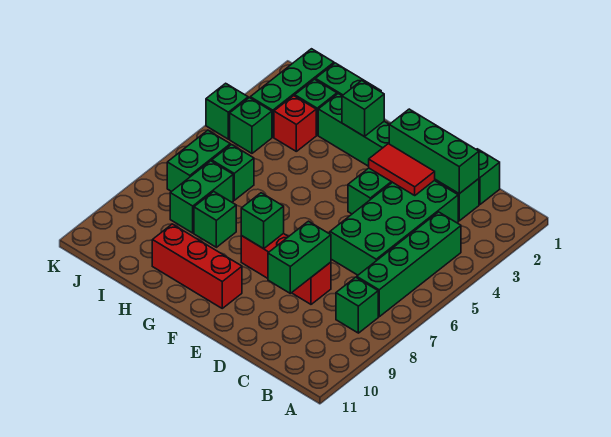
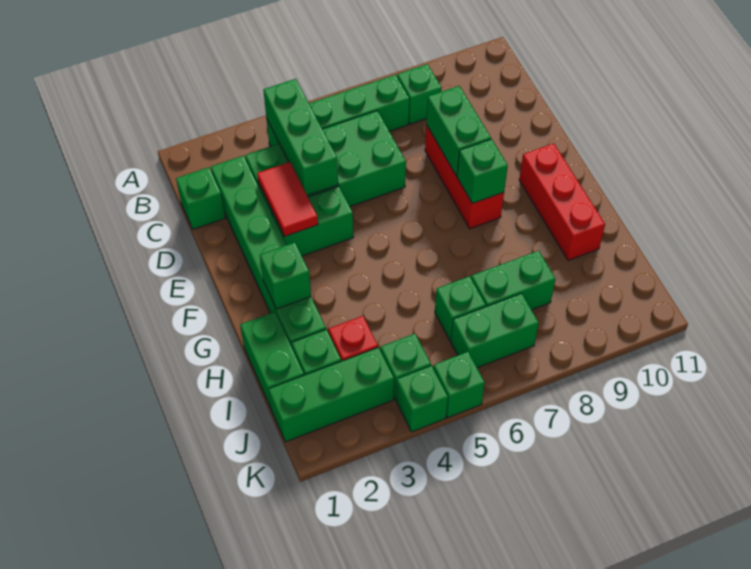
green brick C2:E2 level 2 -> green brick B4:D4 level 2
green brick D8:D9 level 2 -> green brick D8:E8 level 2
green brick H8 level 1 -> green brick K5 level 1

